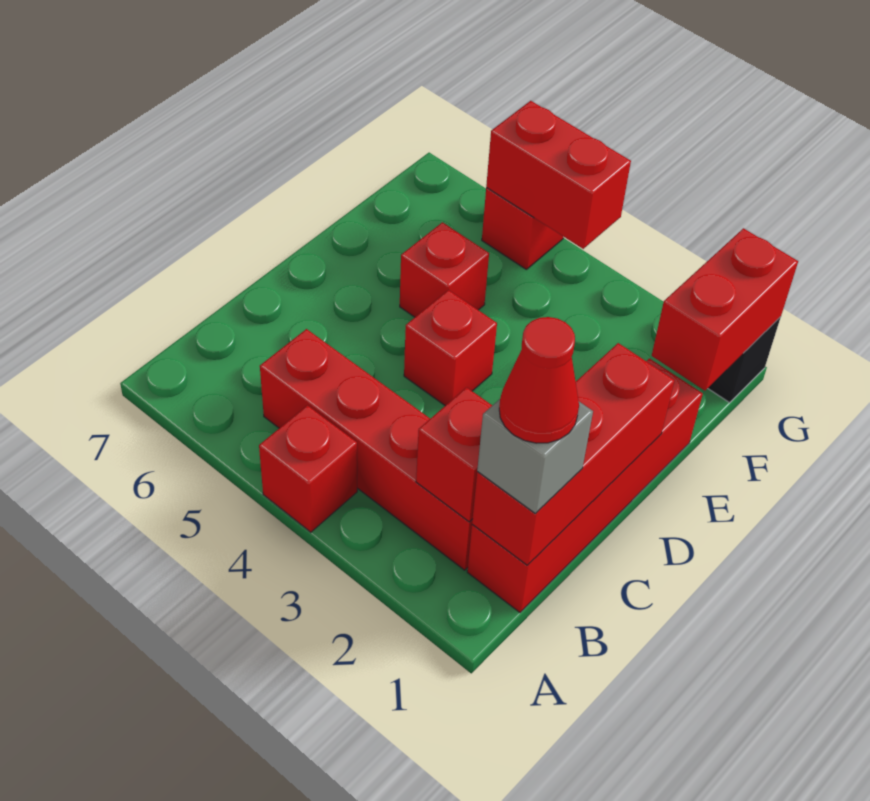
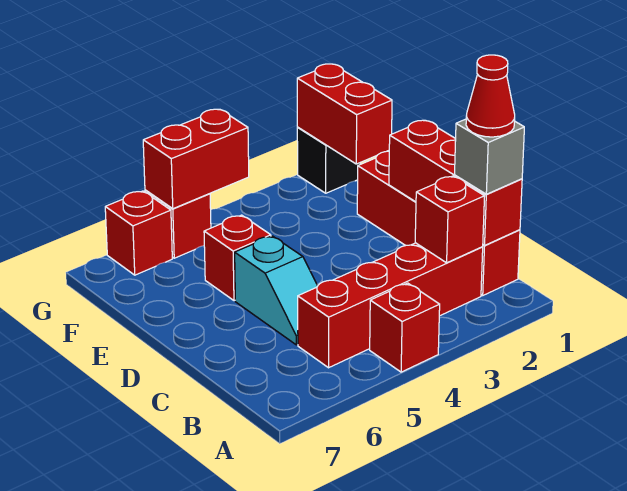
none -> cyan slope C5:D5 level 1 top D
red brick D4 level 1 -> red brick G6 level 1

